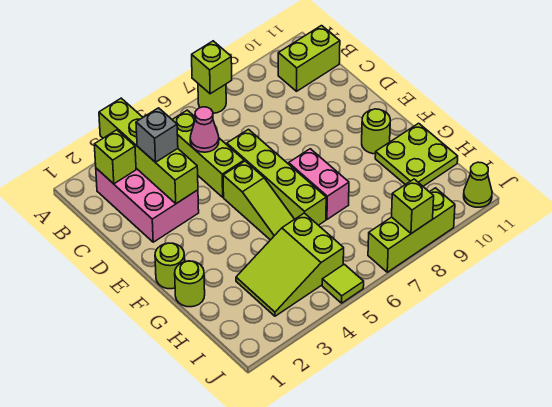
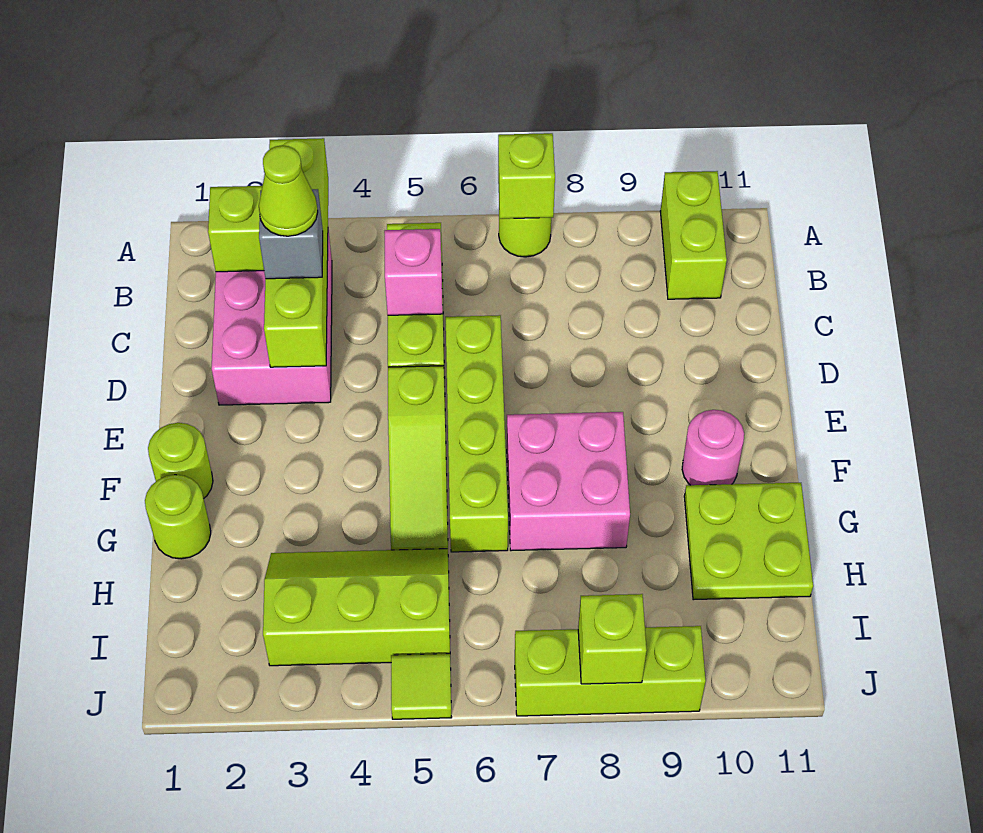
lime brick B10:B11 level 1 -> lime brick A10:B10 level 1
pink cone C5 level 2 -> pink brick C5 level 2
pink brick F7:G7 level 1 -> pink brick F7:G8 level 1
lime round brick F10 level 1 -> pink round brick F10 level 1
lime slope H3:I5 level 1 top 5 -> lime slope H3:I5 level 1 top I
lime cone J11 level 1 -> lime cone C3 level 4

